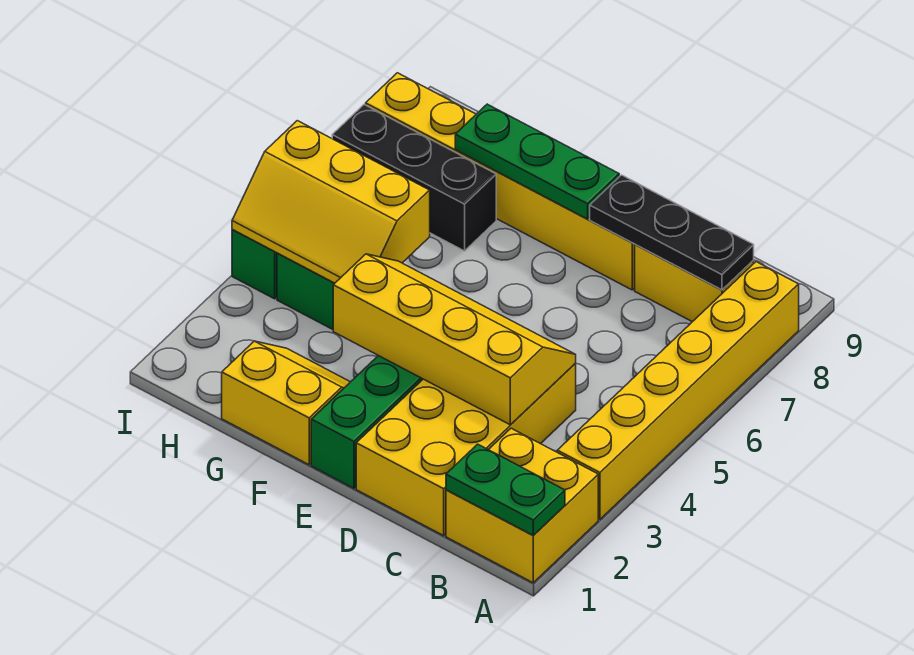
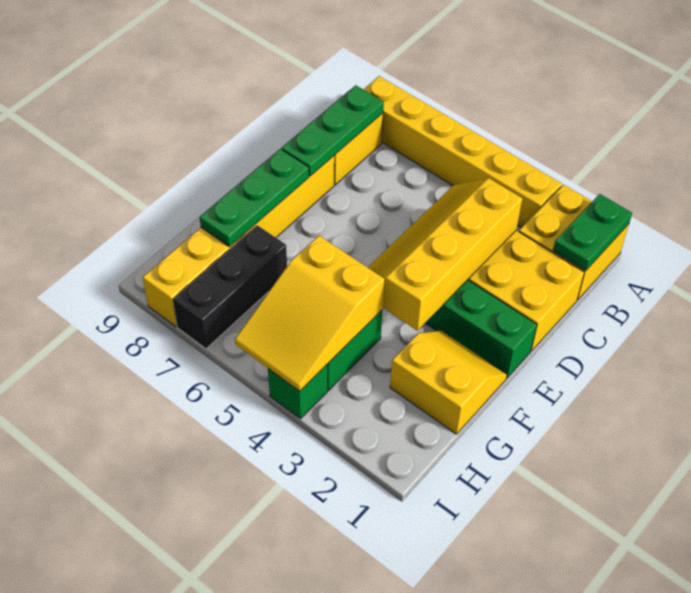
black plate B8:D8 level 2 -> green plate B8:D8 level 2
yellow slope F1:G2 level 1 top 1 -> yellow slope F1:G2 level 1 top G
yellow slope G4:I5 level 2 top 5 -> yellow slope G4:I5 level 2 top G

